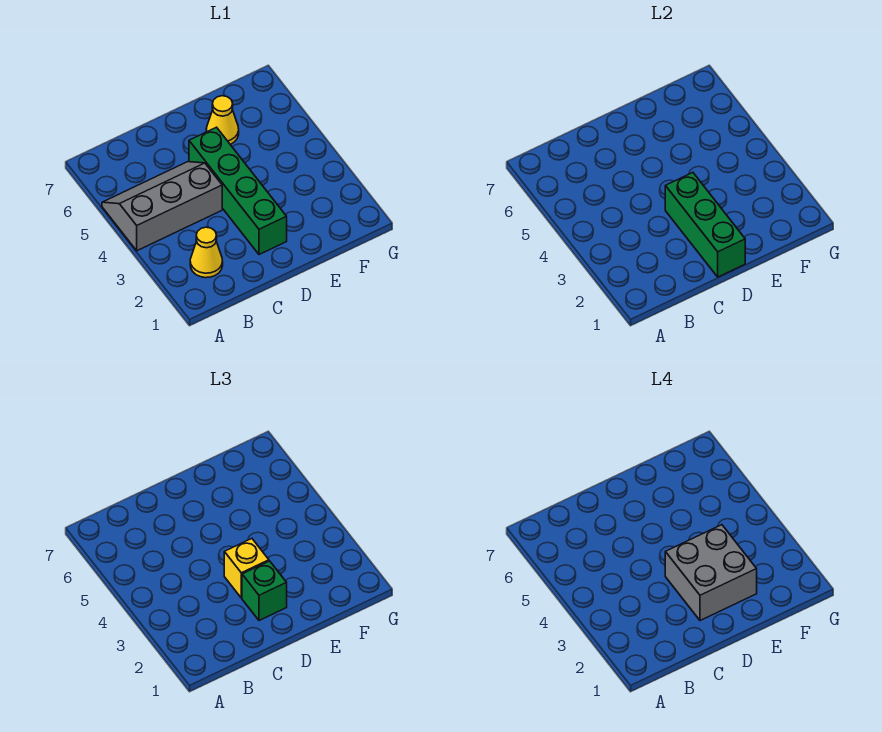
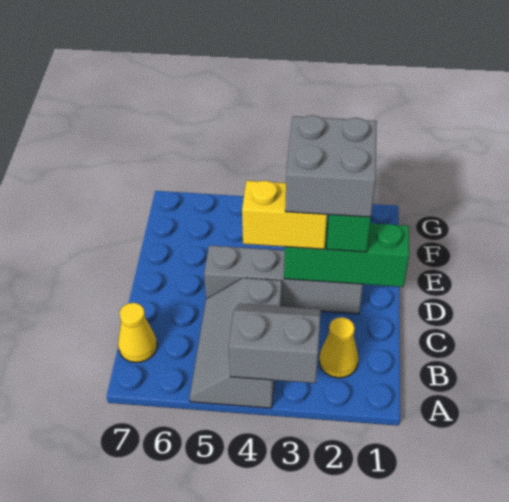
none -> grey slope A3:B4 level 2 top A
green brick D2:D5 level 1 -> grey brick D2:D5 level 1
yellow brick D3 level 3 -> yellow brick D3:D4 level 3
yellow cone E6 level 1 -> yellow cone B7 level 1

